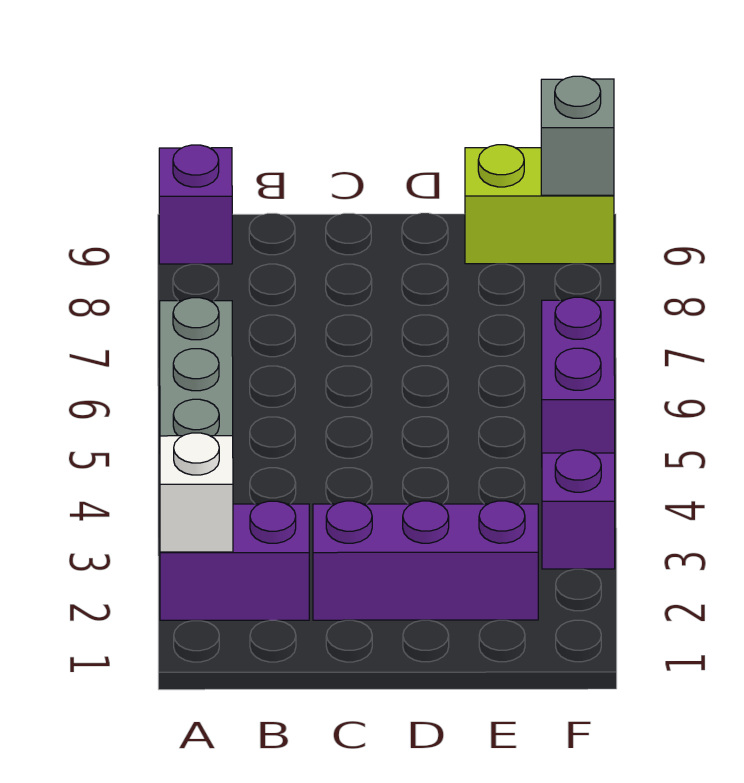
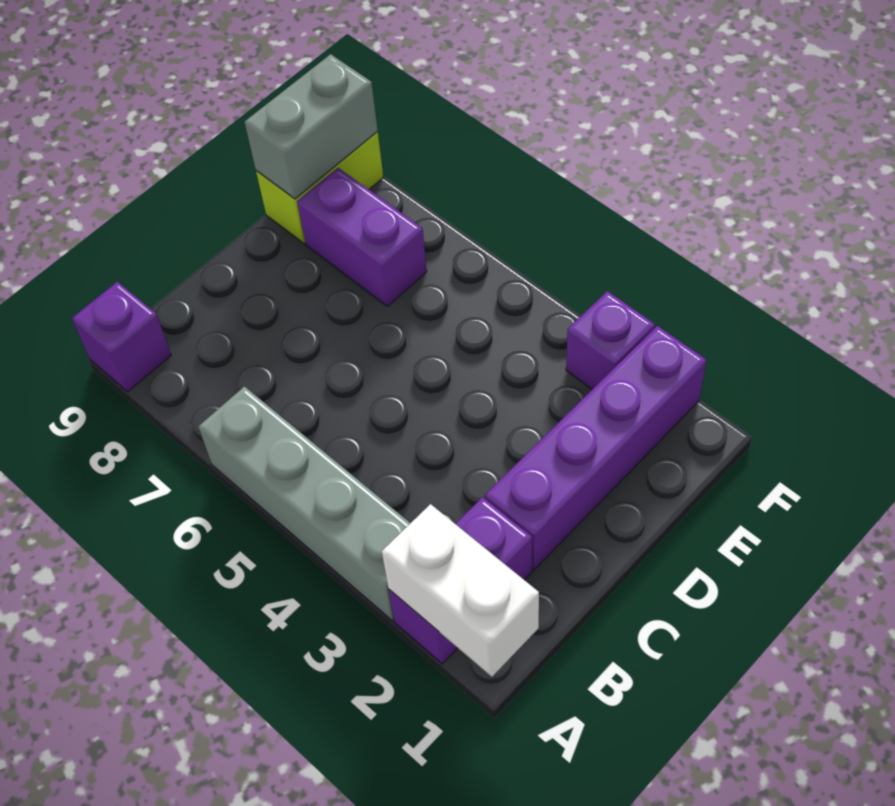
white brick A2 level 2 -> white brick A1:A2 level 2
purple brick C2:E2 level 1 -> purple brick C2:F2 level 1
purple brick F5:F6 level 1 -> purple brick E7:E8 level 1
grey brick F9 level 2 -> grey brick E9:F9 level 2

